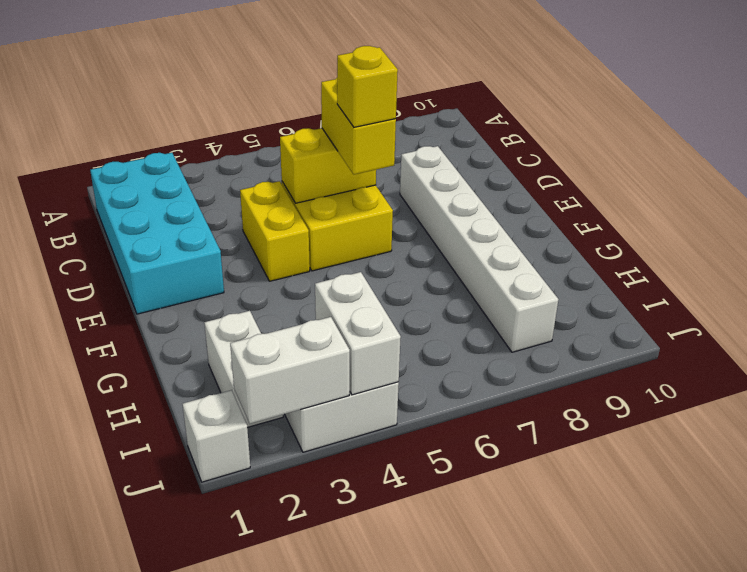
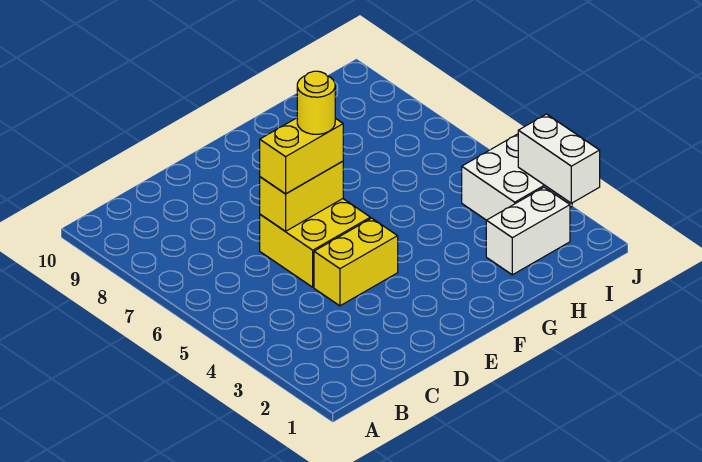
cyan brick B1:E2 level 1 -> none
yellow brick D5:D6 level 2 -> yellow brick D6:E6 level 2
white brick D8:I8 level 1 -> none
yellow brick E6 level 4 -> yellow round brick E6 level 4
white brick I4:J4 level 2 -> none
white brick J1 level 1 -> none

